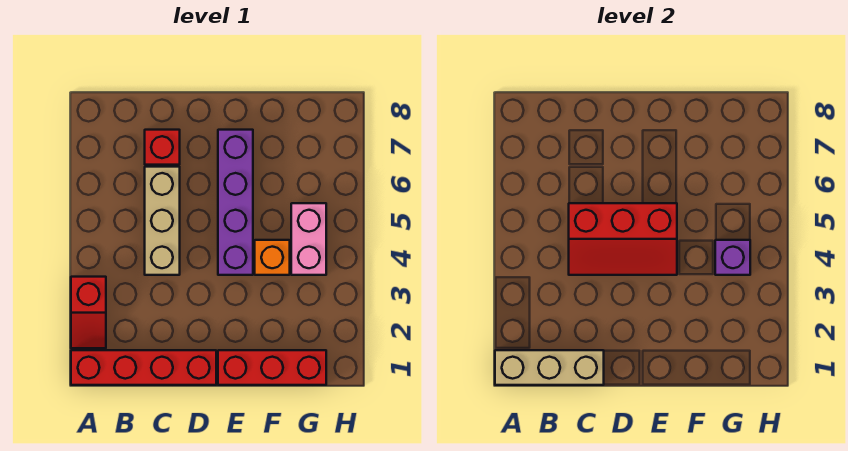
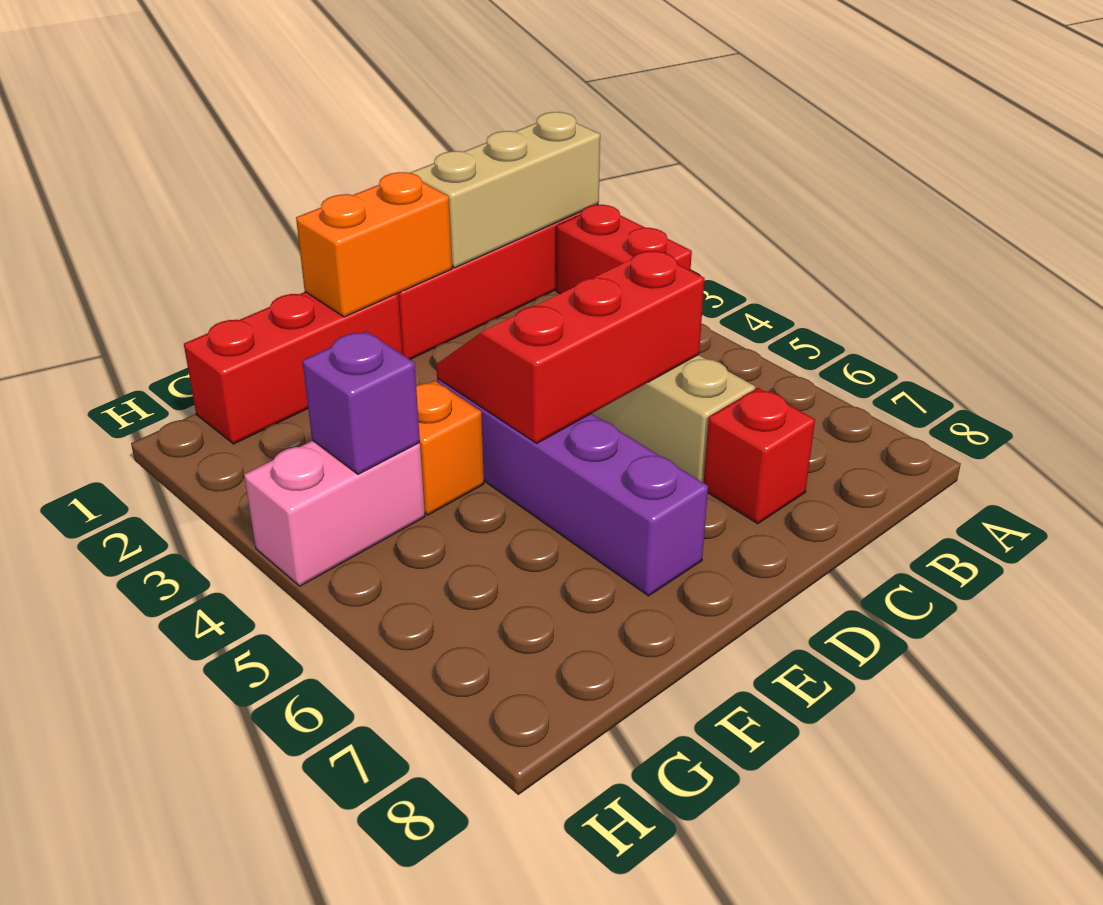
red slope A2:A3 level 1 top 3 -> red brick A2:A3 level 1
none -> orange brick D1:E1 level 2
pink brick G4:G5 level 1 -> pink brick G4:H4 level 1

